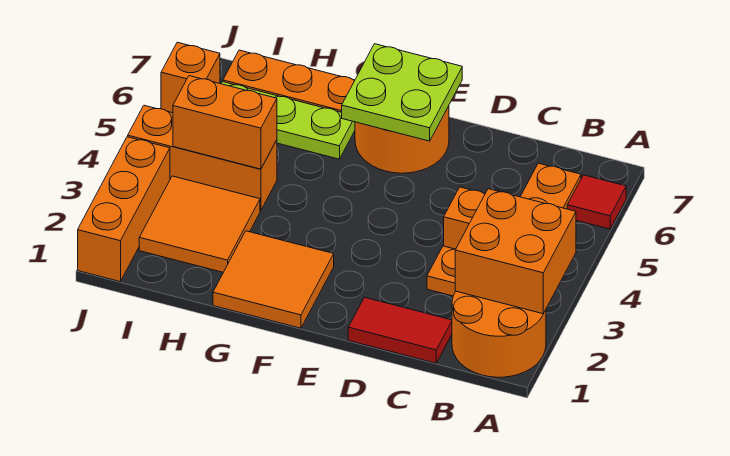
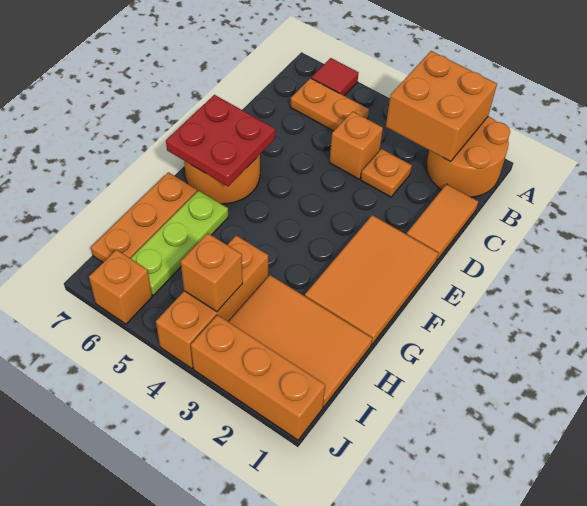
red tile C1:D1 level 1 -> orange tile C1:D1 level 1
lime plate E6:F7 level 2 -> red plate E6:F7 level 2
orange tile F1:G2 level 1 -> orange tile E1:G2 level 1
orange tile H2:I3 level 1 -> orange tile H1:I3 level 1
orange brick H4:I4 level 2 -> orange brick I4 level 2

